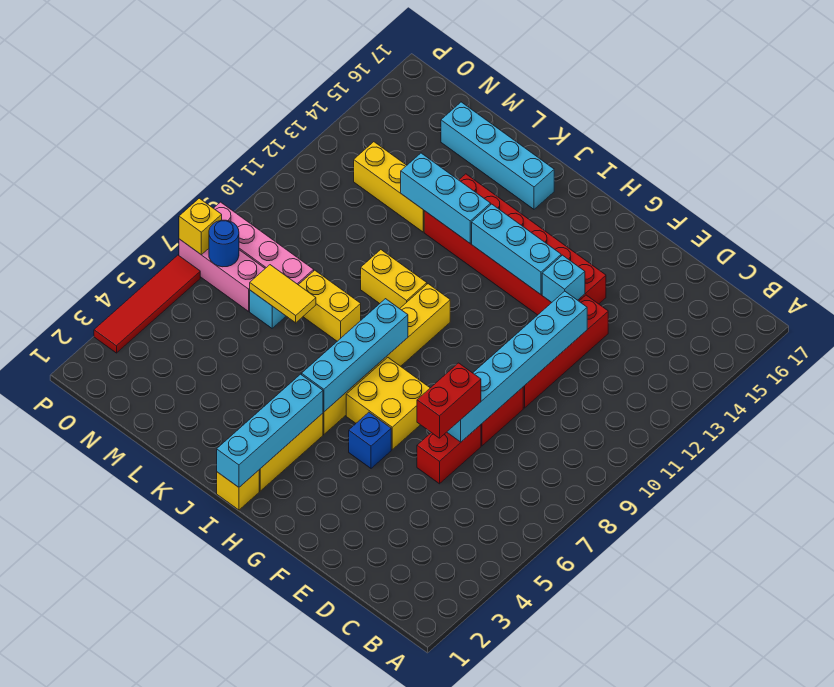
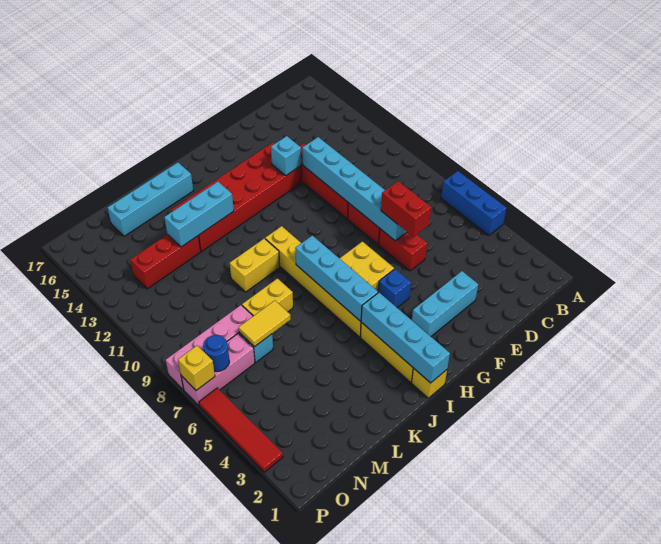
none -> blue brick A5:A7 level 1
cyan brick G13:I13 level 2 -> cyan brick E3:G3 level 1
yellow brick L13:N13 level 1 -> red brick L13:N13 level 1

